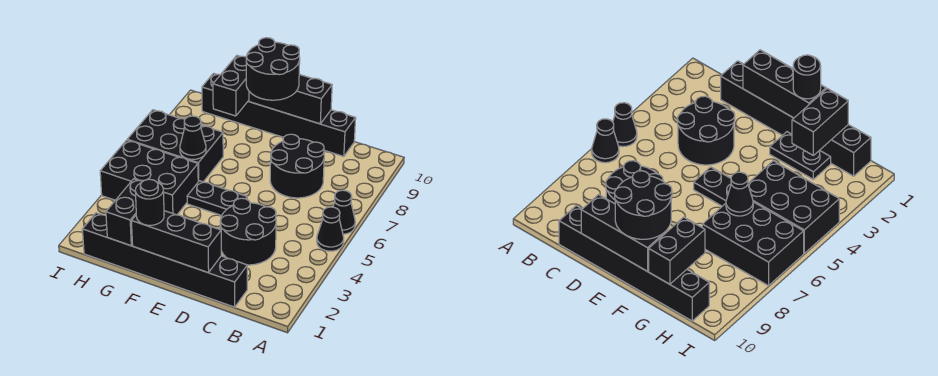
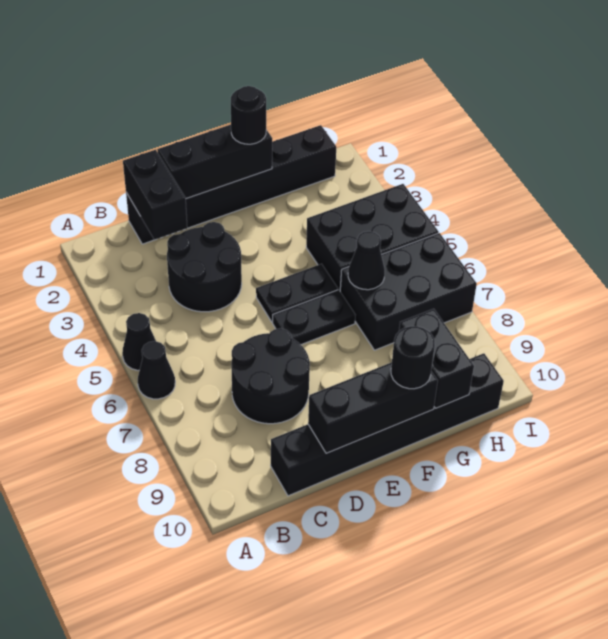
black round brick E9:F10 level 3 -> black round brick F10 level 3
black plate F2:G2 level 1 -> black plate E6:F6 level 1
black brick G1:G2 level 2 -> black brick C1:C2 level 2

